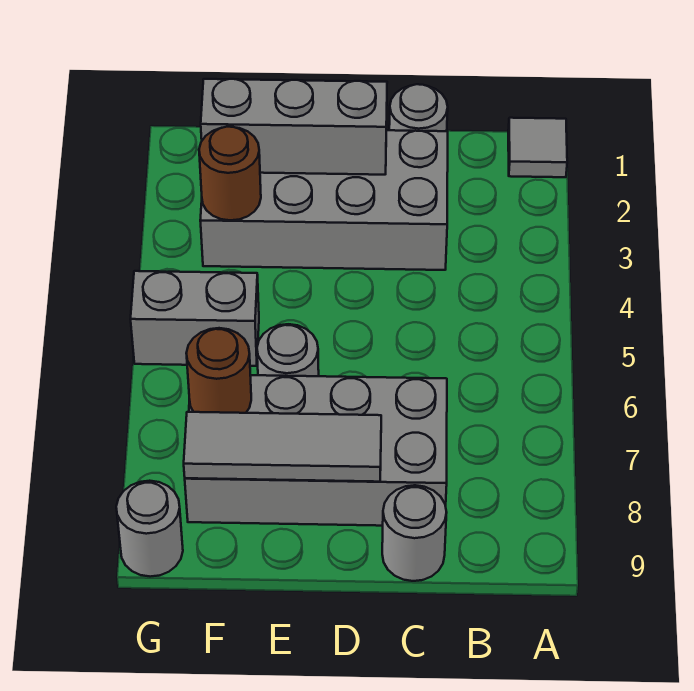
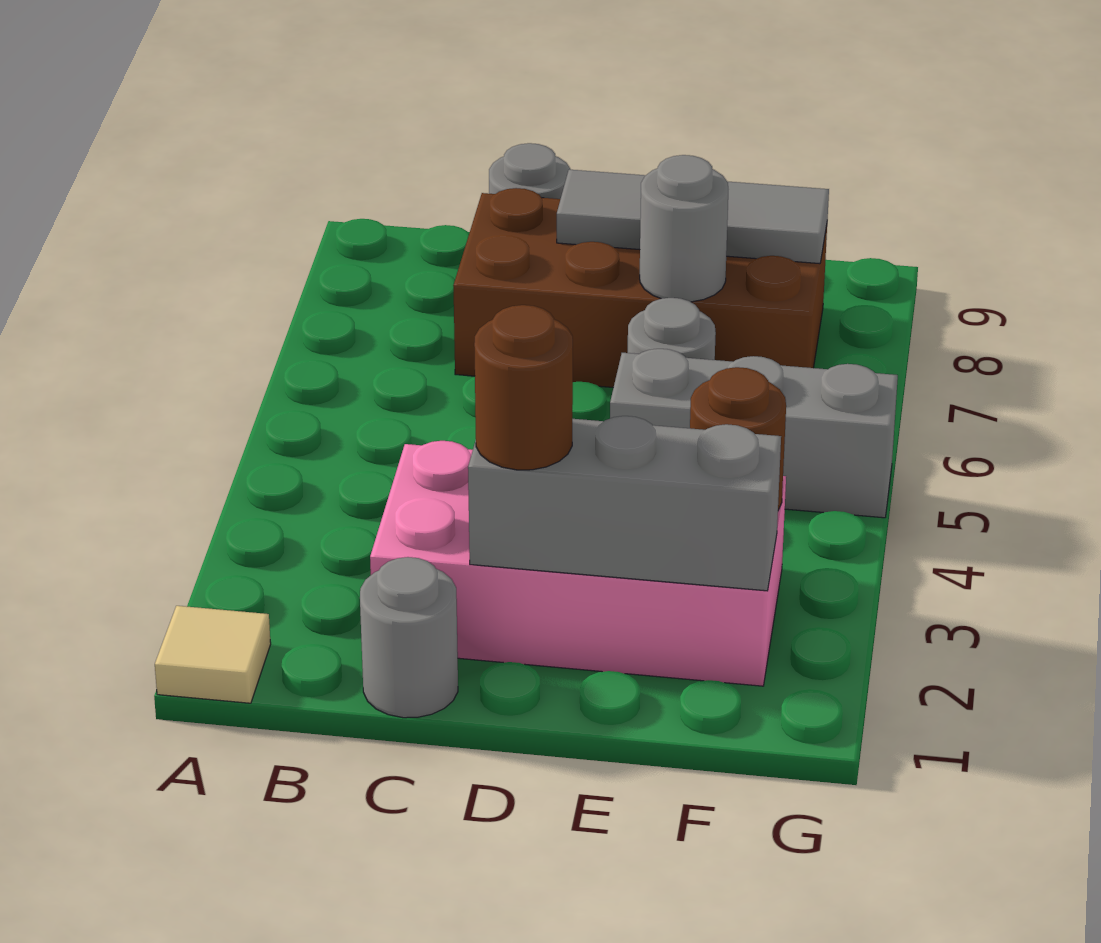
grey tile A1 level 1 -> tan tile A1 level 1
grey brick C2:F3 level 1 -> pink brick C2:F3 level 1
grey brick C7:F8 level 1 -> brown brick C7:F8 level 1
grey brick F5:G5 level 1 -> grey brick E5:G5 level 1
brown round brick F7 level 2 -> brown round brick D2 level 3
grey round brick G9 level 1 -> grey round brick E7 level 2

